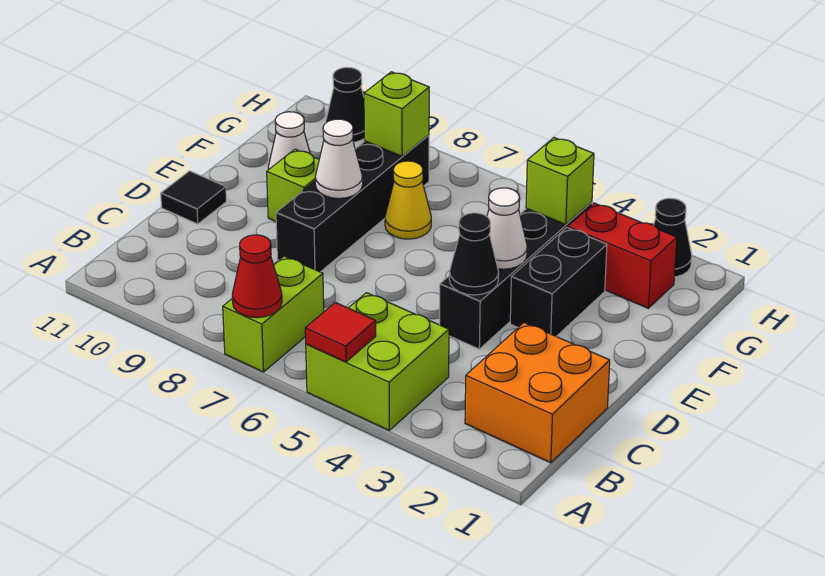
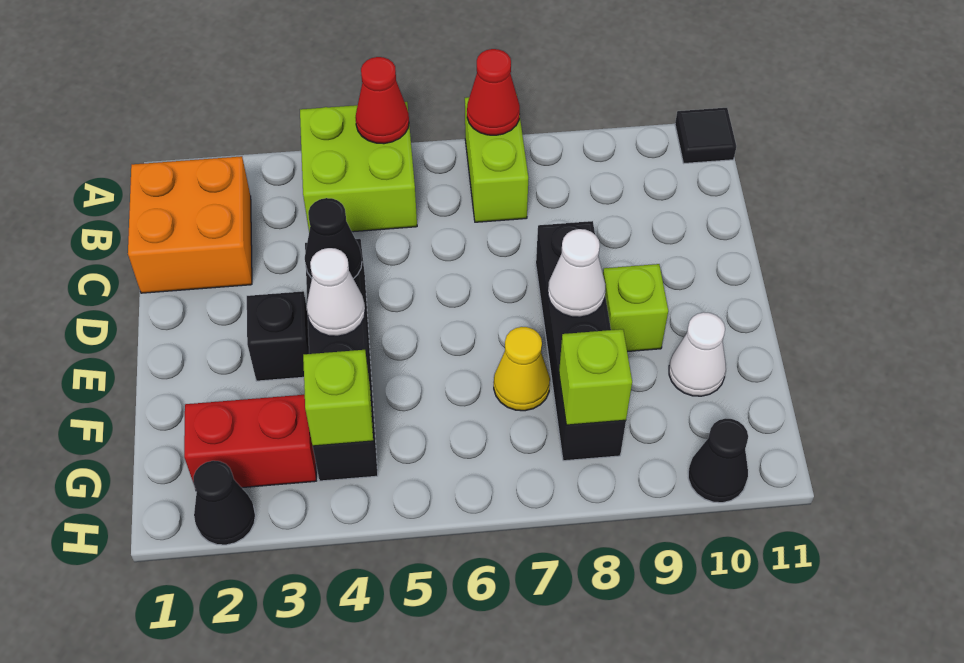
red tile A5 level 2 -> red cone A5 level 2
black tile D11 level 1 -> black tile A11 level 1
black brick E3:F3 level 1 -> black brick E3 level 1

